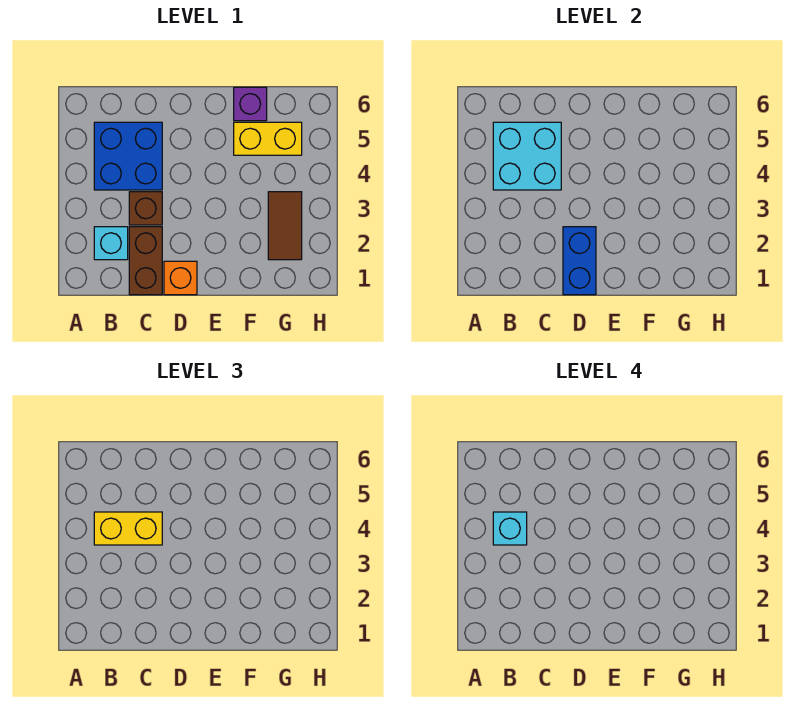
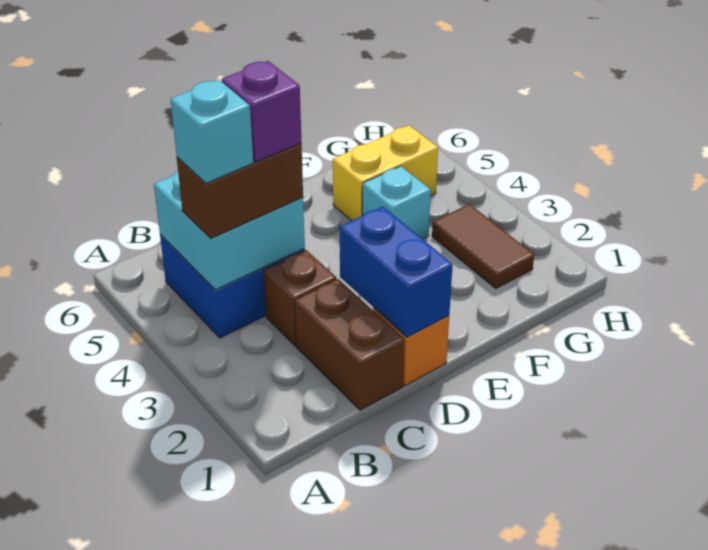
cyan brick B2 level 1 -> cyan brick F4 level 1
yellow brick B4:C4 level 3 -> brown brick B4:C4 level 3
purple brick F6 level 1 -> purple brick C4 level 4

